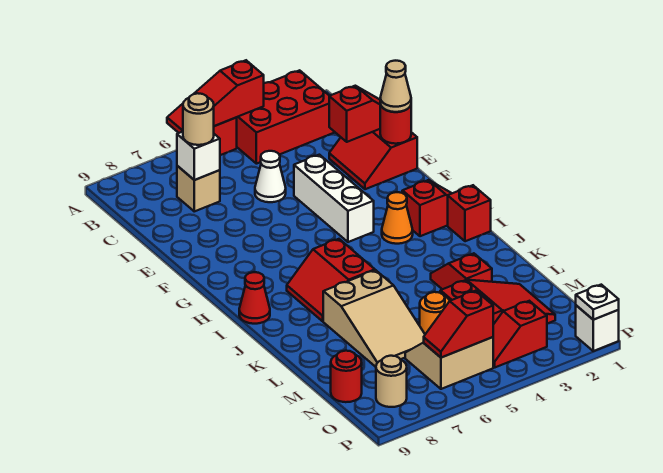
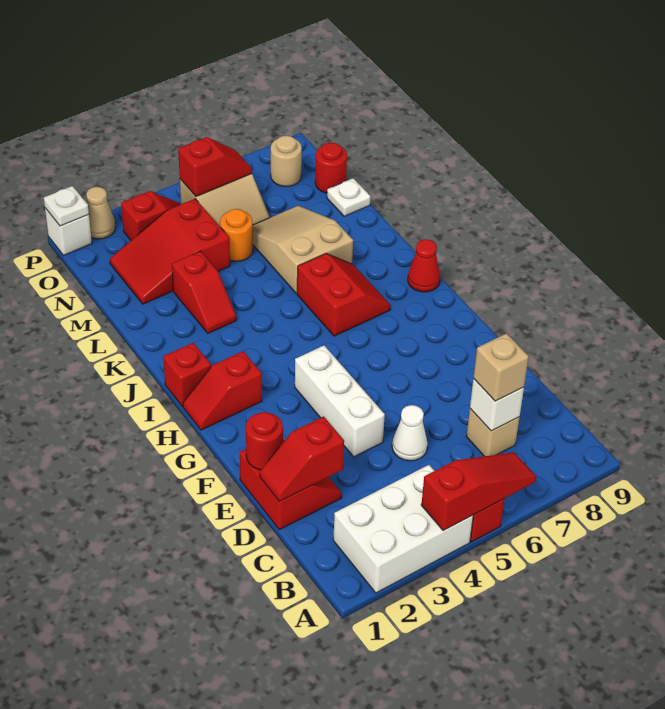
red brick A2:B4 level 1 -> white brick A2:B4 level 1
tan round brick C7 level 3 -> tan brick C7 level 3
tan cone E1 level 3 -> tan cone P2 level 1
orange cone H3 level 1 -> none
none -> white plate M9 level 1

